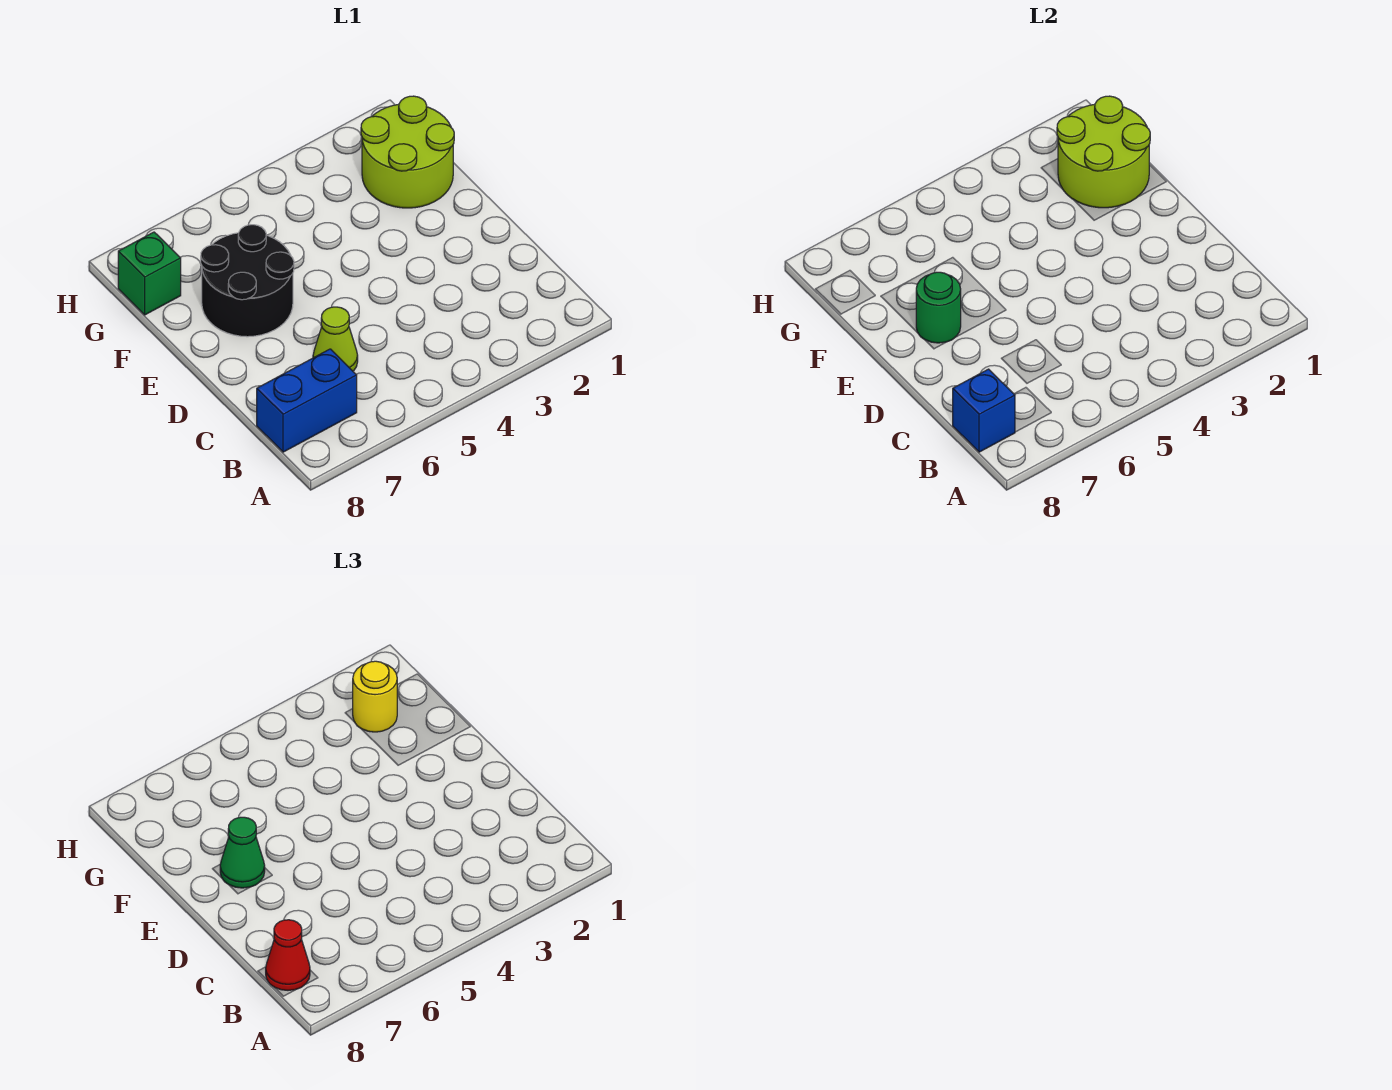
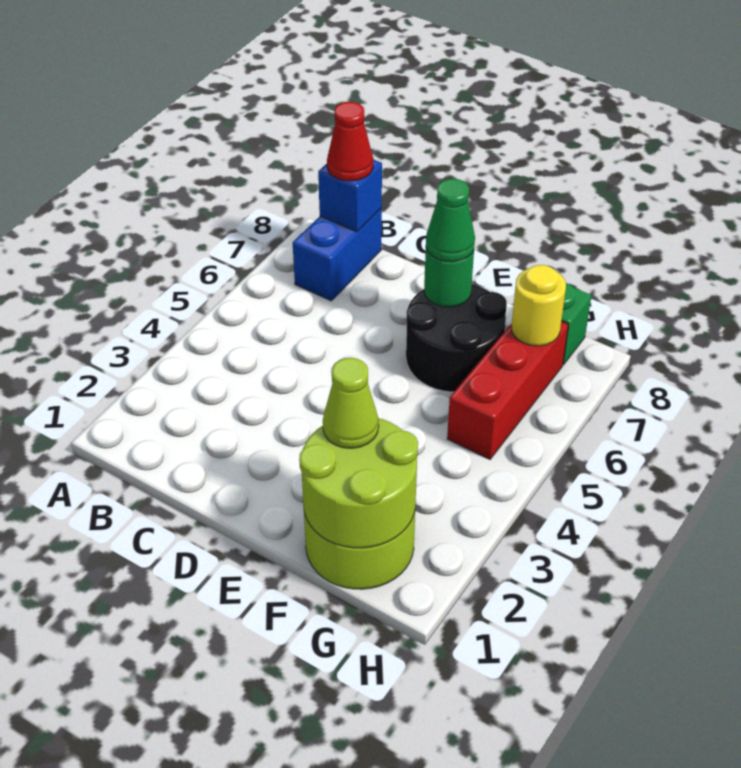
lime cone C6 level 1 -> lime cone F2 level 3
yellow round brick G2 level 3 -> yellow round brick G7 level 2
none -> red brick G5:G7 level 1

